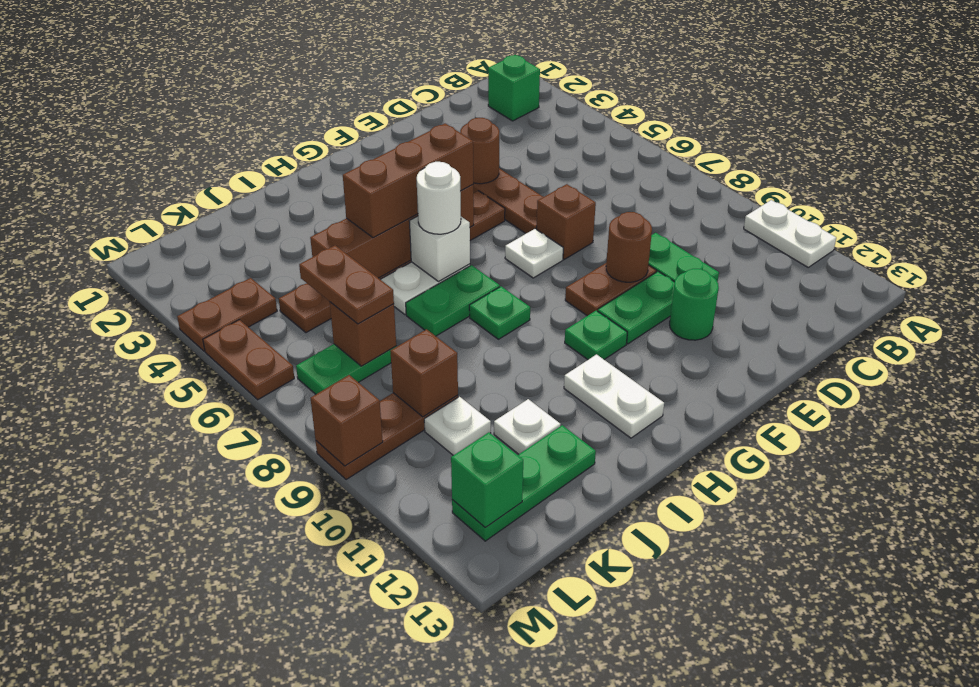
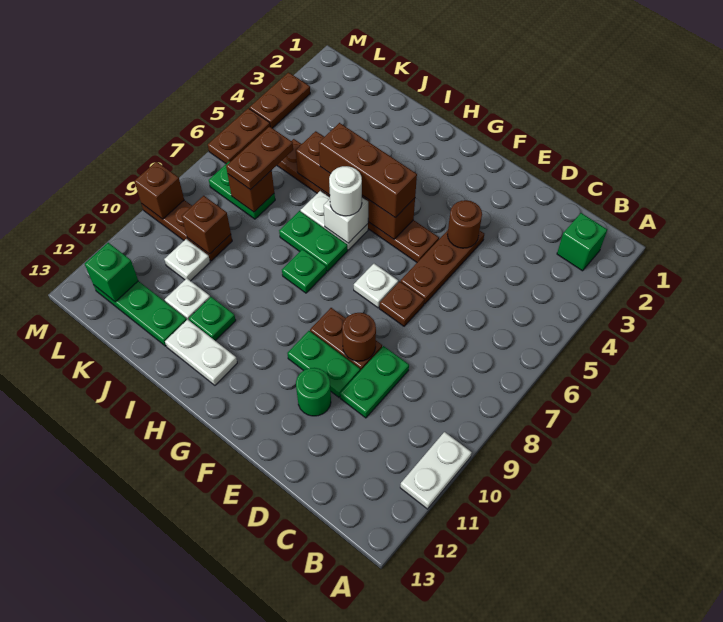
brown brick E7 level 1 -> brown plate E7 level 1
green plate G10 level 1 -> green plate I11 level 1
white plate H11:H12 level 1 -> white plate H12:I12 level 1
brown plate L4:M4 level 1 -> brown plate M3:M4 level 1

